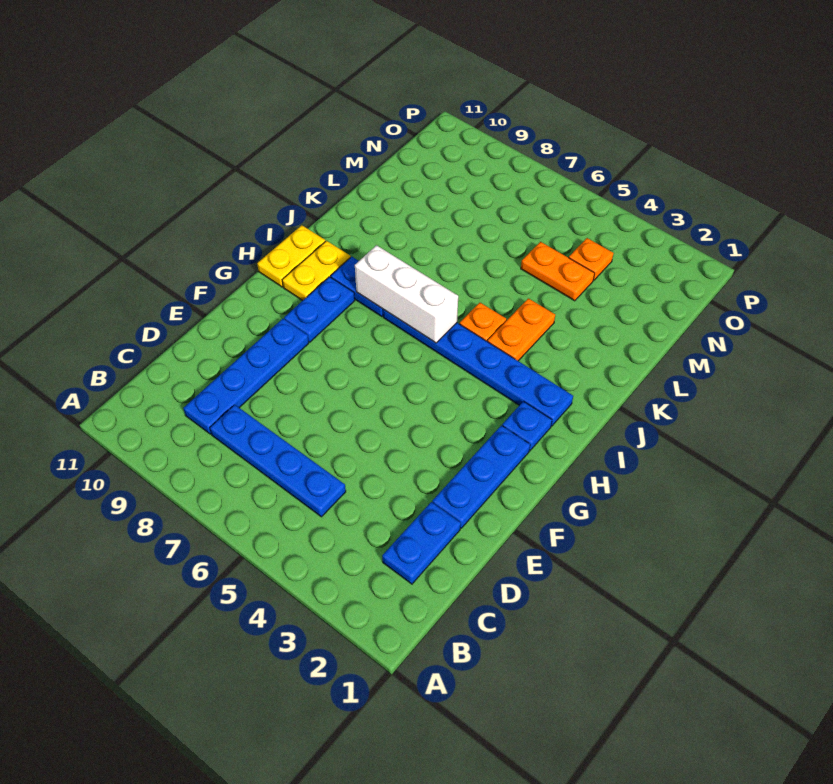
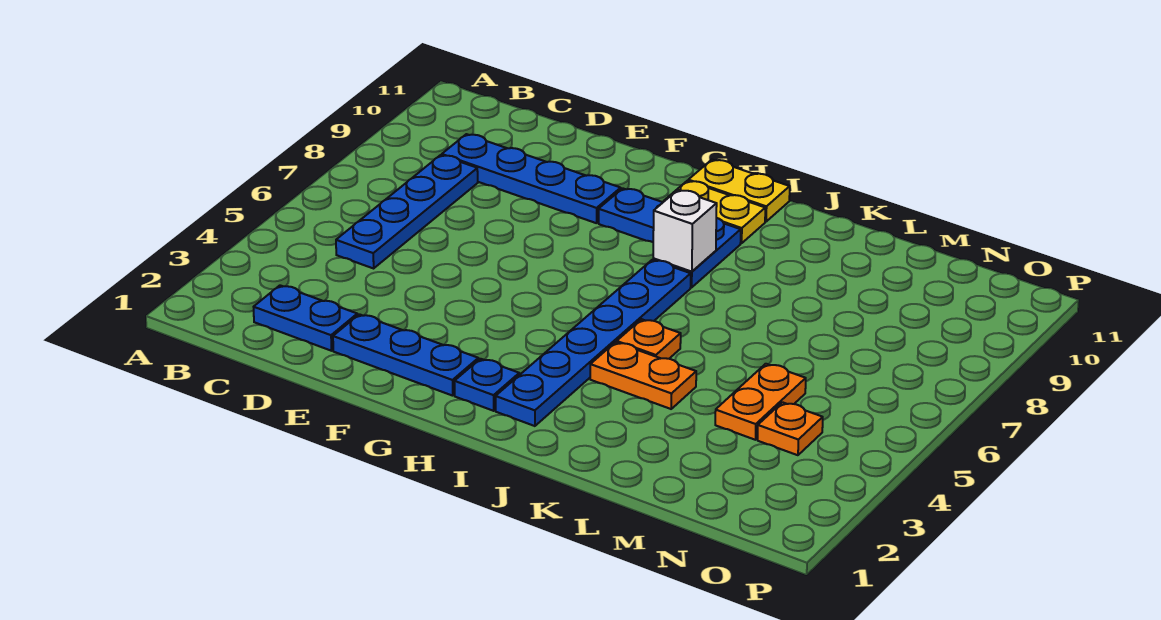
white brick I6:I8 level 2 -> white brick I8 level 2

